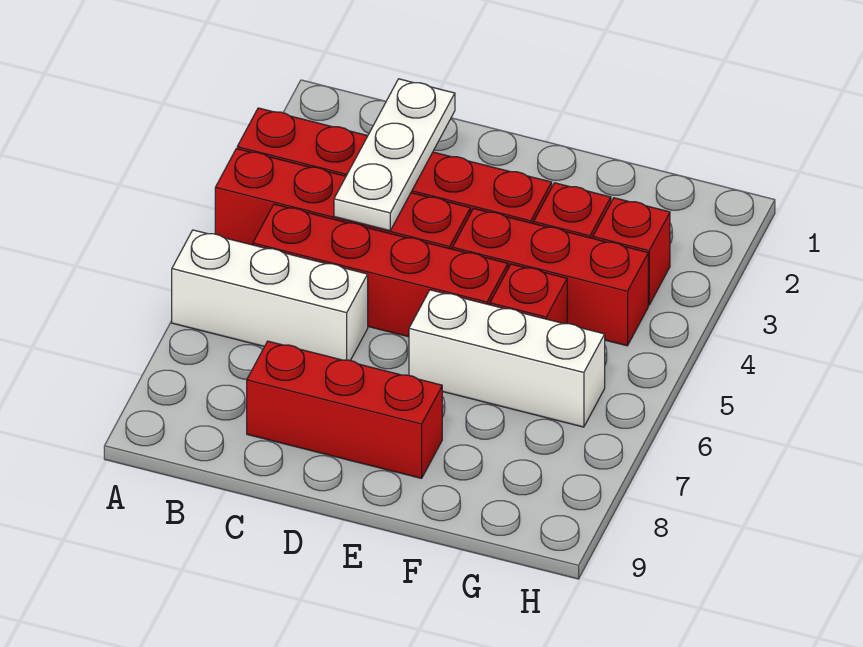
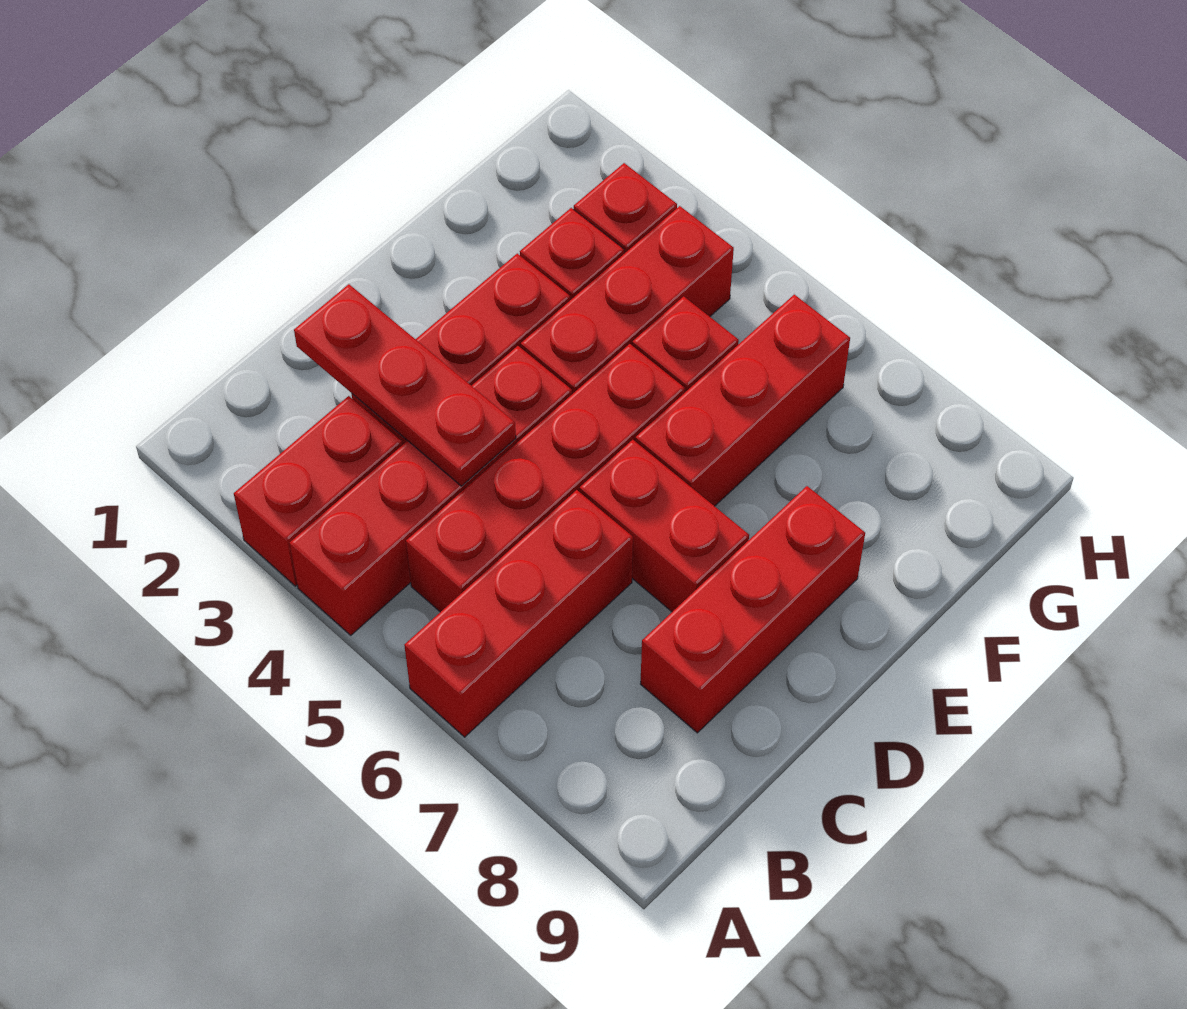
white brick A6:C6 level 1 -> red brick A6:C6 level 1
white plate C2:C4 level 2 -> red plate C2:C4 level 2
none -> red brick D6:D7 level 1
white brick E6:G6 level 1 -> red brick E6:G6 level 1

